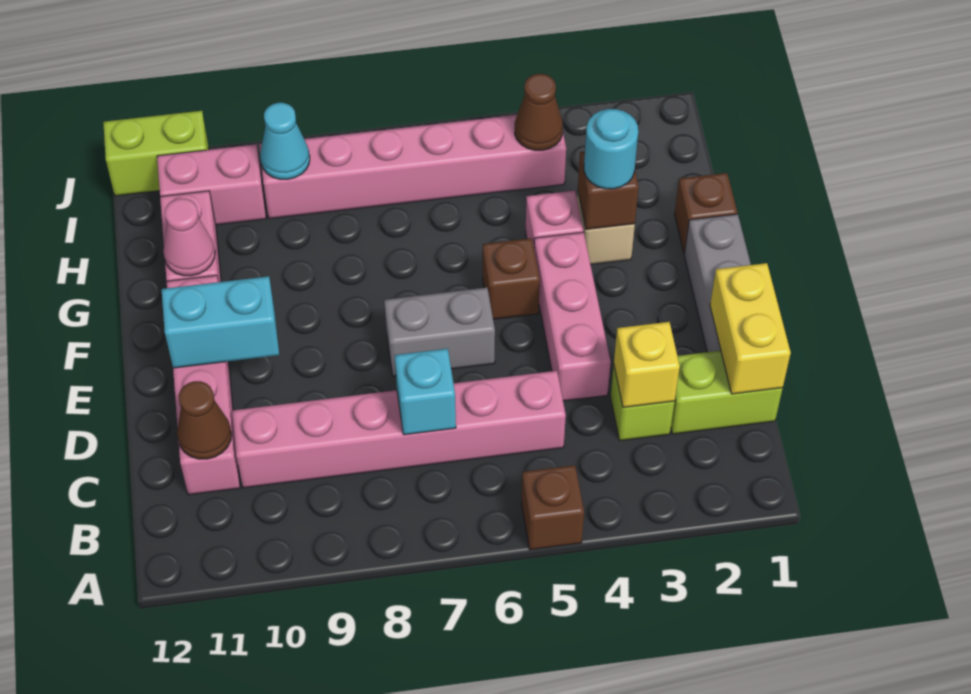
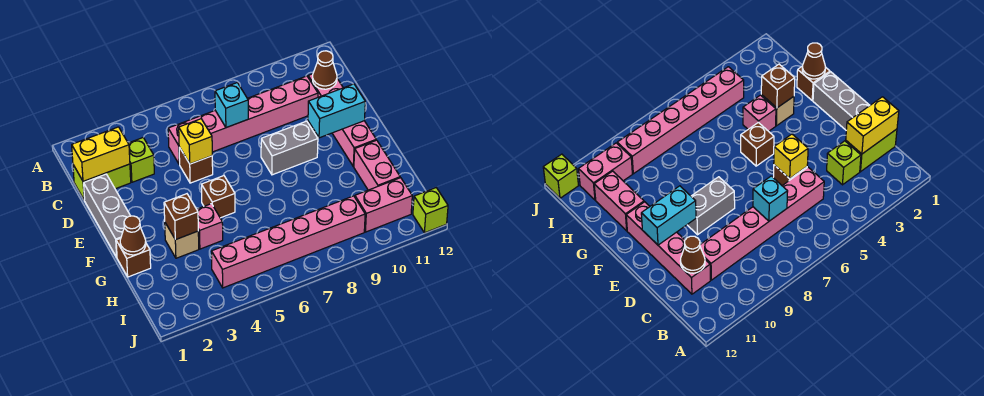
brown brick A5 level 1 -> brown brick D5 level 1
yellow brick C1:D1 level 2 -> yellow brick C1:C2 level 2
yellow brick C3 level 2 -> yellow brick D5 level 2
pink brick D4:F4 level 1 -> none
grey brick E6:E7 level 1 -> grey brick E8:E9 level 1
cyan round brick G3 level 3 -> none
pink cone G11 level 2 -> none
brown cone I4 level 2 -> brown cone G1 level 2
cyan cone I9 level 2 -> none
lime brick J11:J12 level 1 -> lime brick J12 level 1

